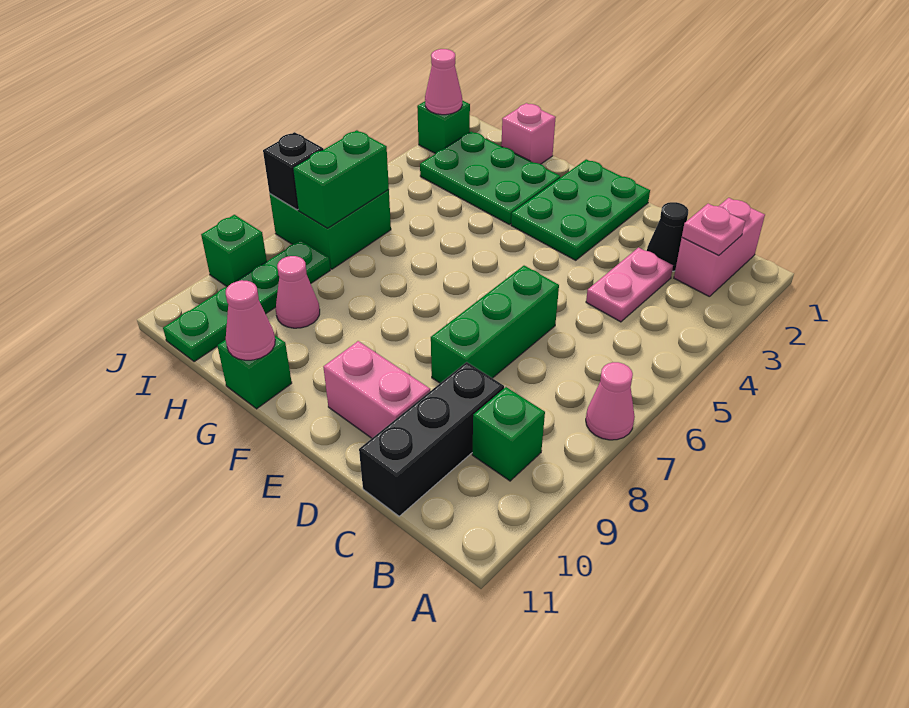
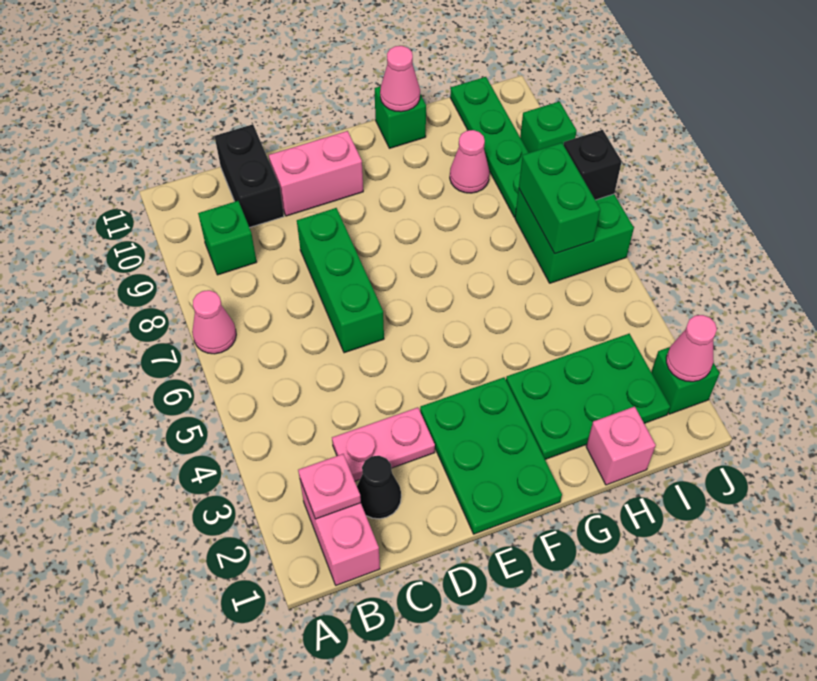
pink plate C3:C4 level 1 -> pink plate C3:D3 level 1
black brick C9:C11 level 1 -> black brick C10:C11 level 1

